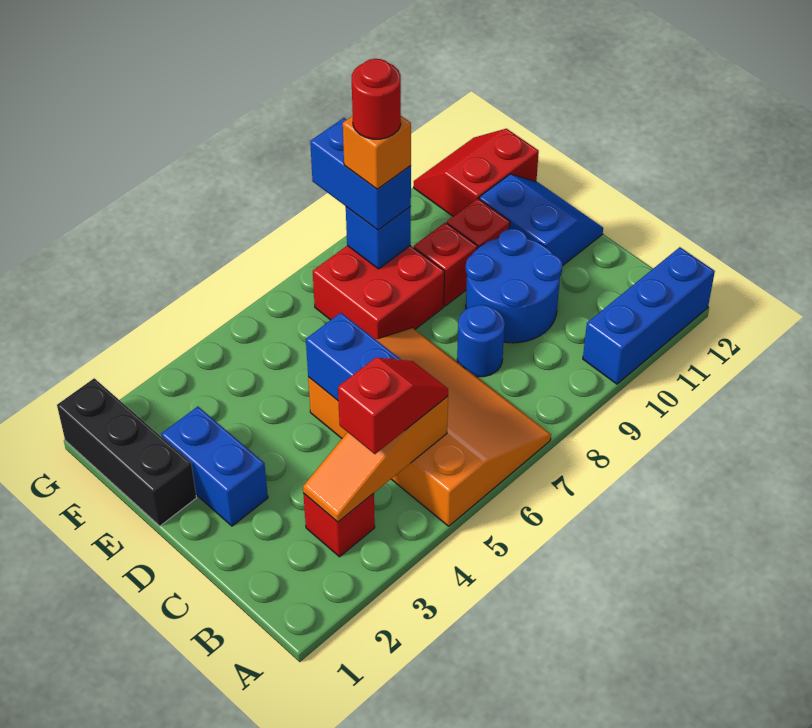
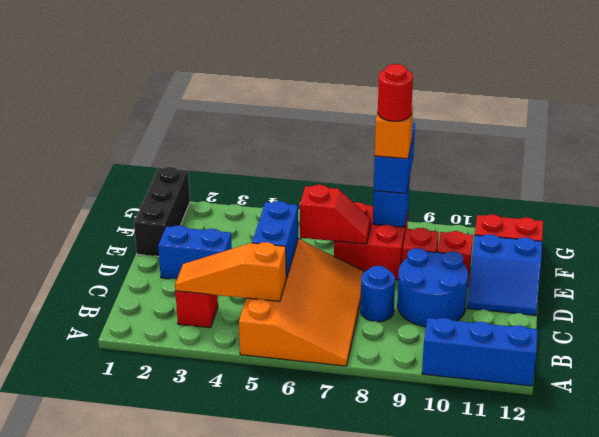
red slope B4:B5 level 3 top 4 -> red slope E6:E7 level 2 top 6
blue brick D2:E2 level 1 -> blue brick D2:D3 level 1
blue slope D11:E12 level 1 top 11 -> blue slope D11:E12 level 1 top E

